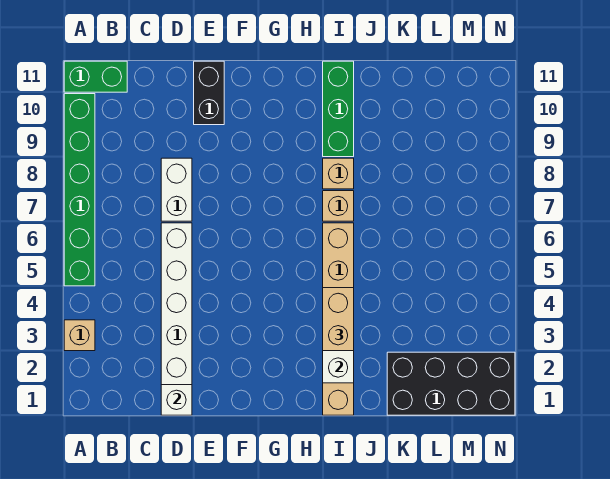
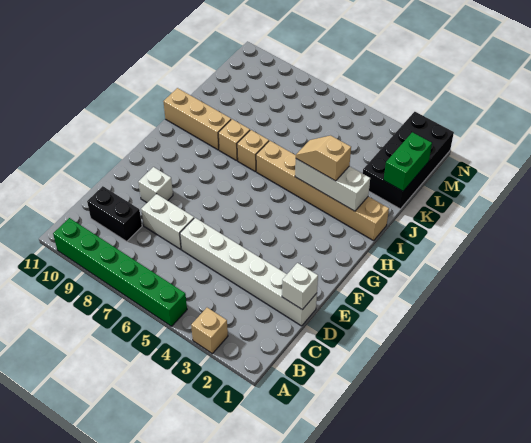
green brick A11:B11 level 1 -> green brick K1:L1 level 2
none -> white brick E9 level 1
black brick E10:E11 level 1 -> black brick C9:C10 level 1
tan brick I3:I4 level 3 -> tan slope I3:I4 level 3 top 3
green brick I9:I11 level 1 -> tan brick I9:I11 level 1

